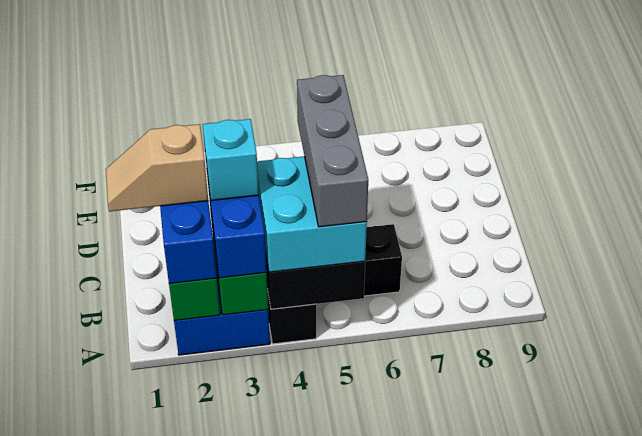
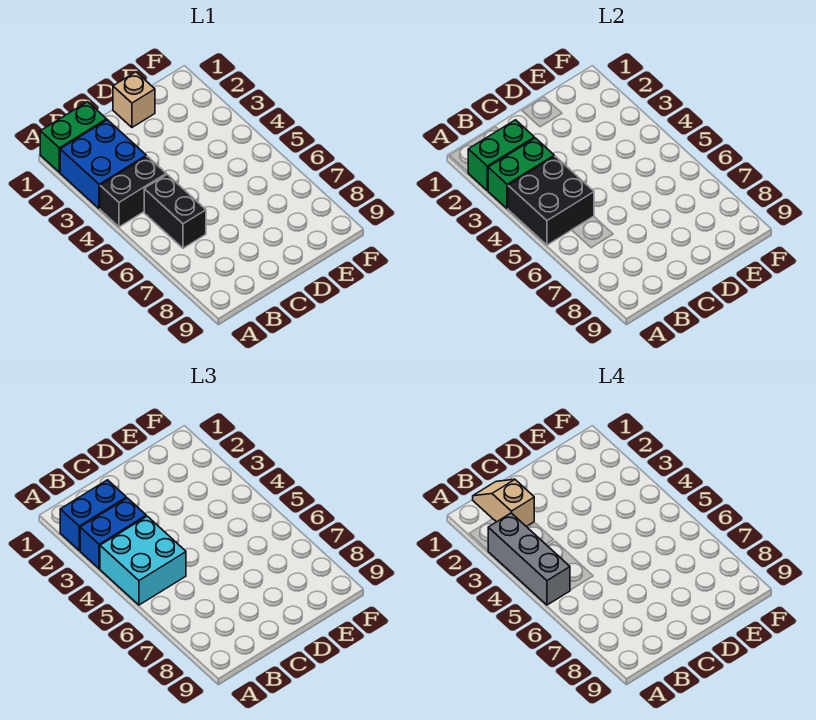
none -> green brick A1:B1 level 1
grey brick A5:C5 level 4 -> grey brick A3:A5 level 4
cyan brick B3 level 4 -> none
none -> tan brick D1 level 1

